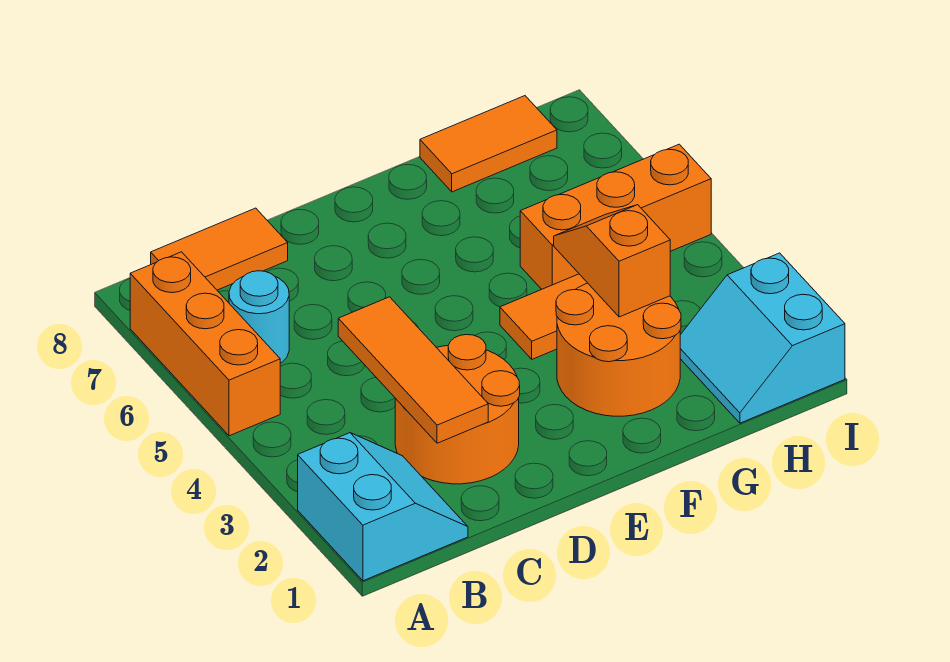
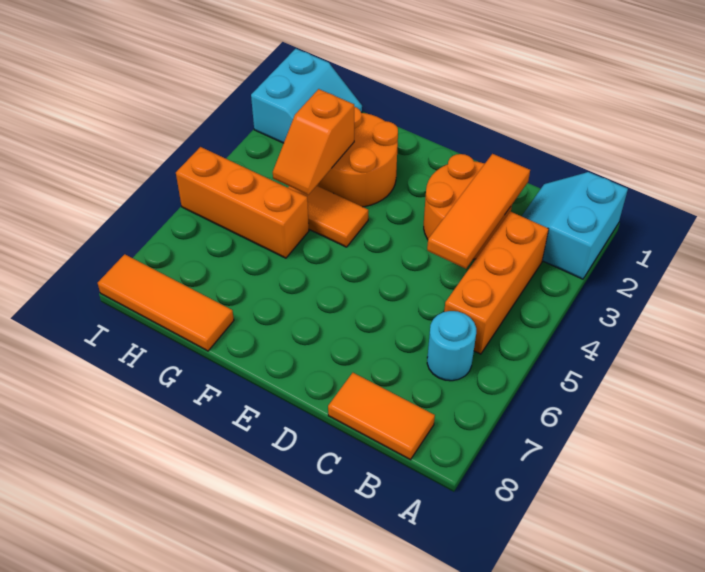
orange brick A5:A7 level 1 -> orange brick B3:B5 level 1
orange tile G8:H8 level 1 -> orange tile G8:I8 level 1

